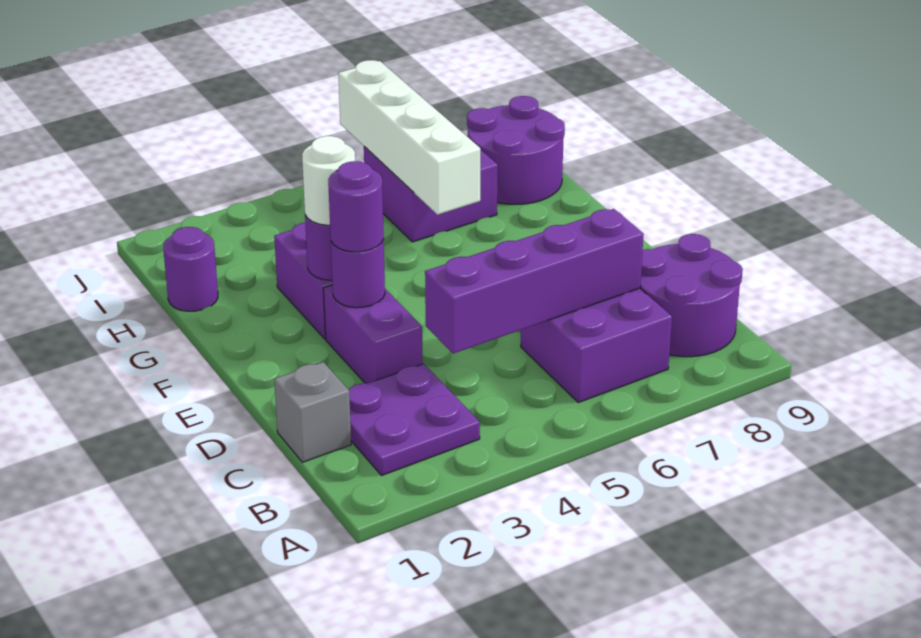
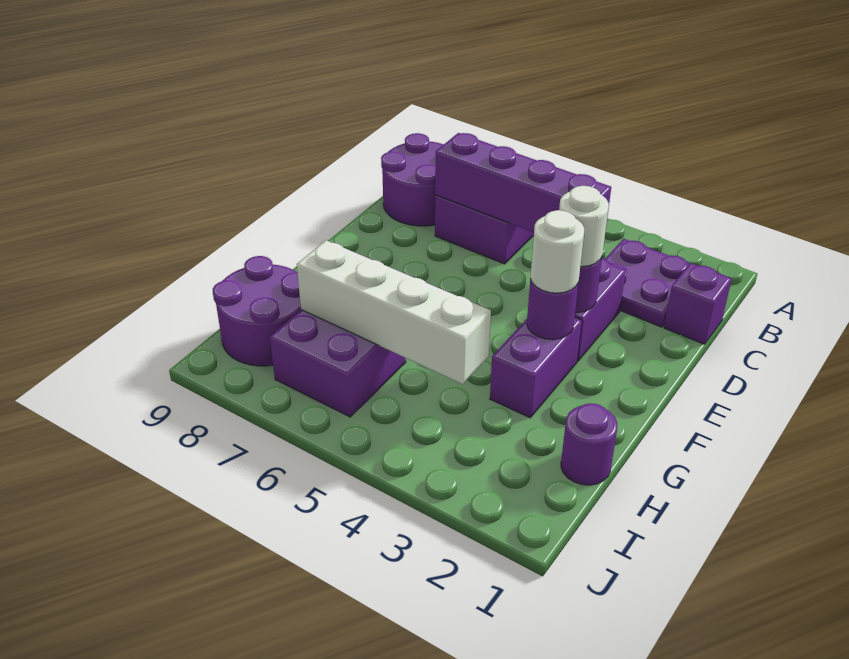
grey brick C1 level 1 -> purple brick C1 level 1
purple round brick E3 level 3 -> white round brick E3 level 3
white brick G6:J6 level 2 -> white brick H4:H7 level 2

